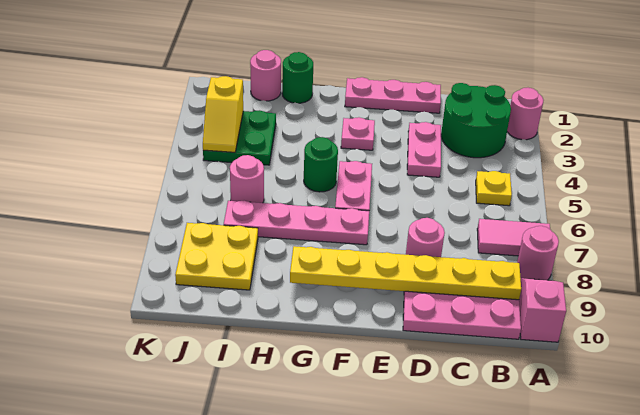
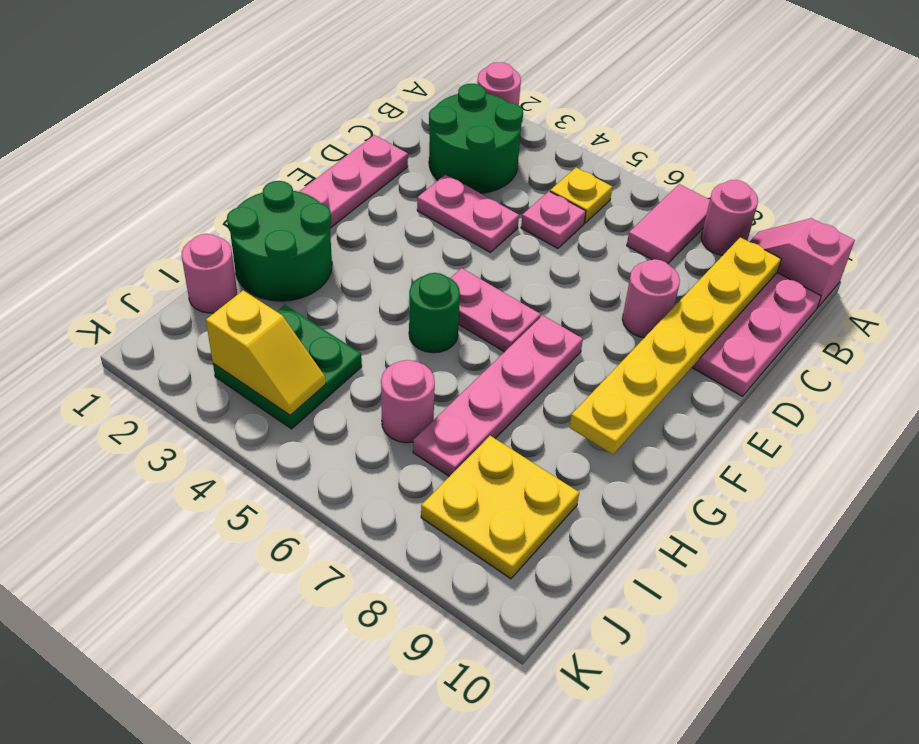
pink plate F3 level 1 -> pink plate C5 level 1
green round brick H1 level 1 -> green round brick G1:H2 level 1

